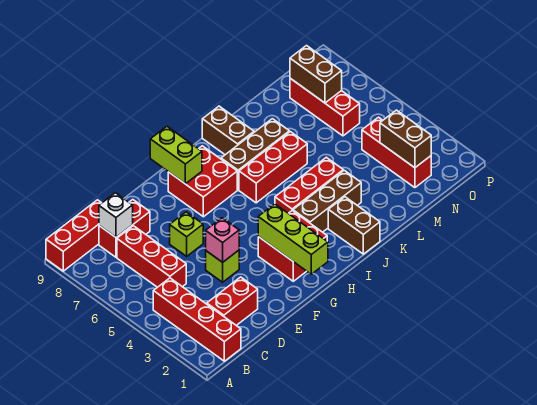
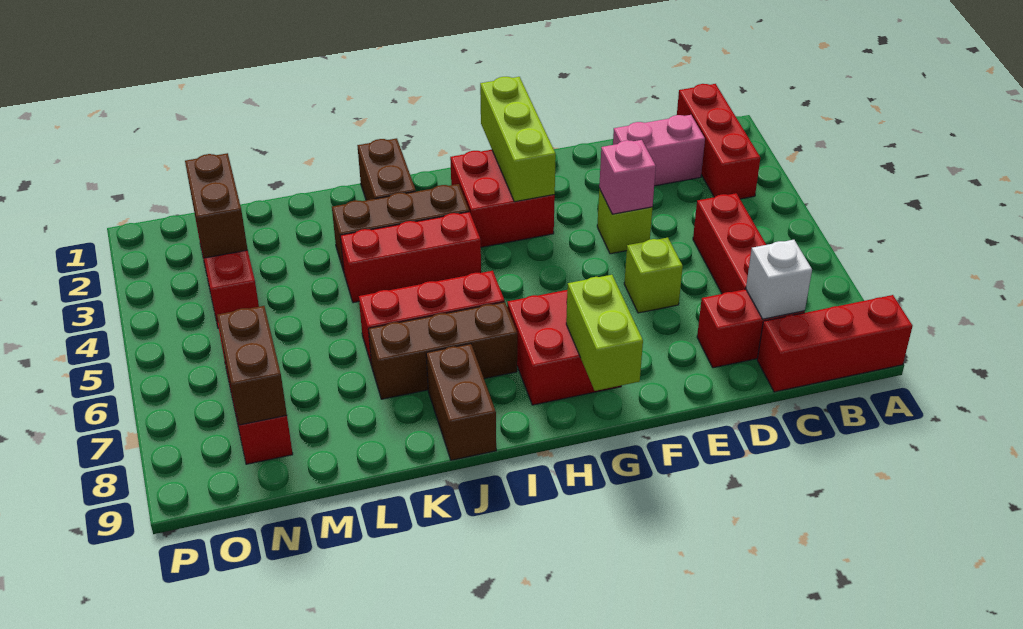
red brick B1:B4 level 1 -> red brick B1:B3 level 1
red brick C2:D2 level 1 -> pink brick C2:D2 level 1

